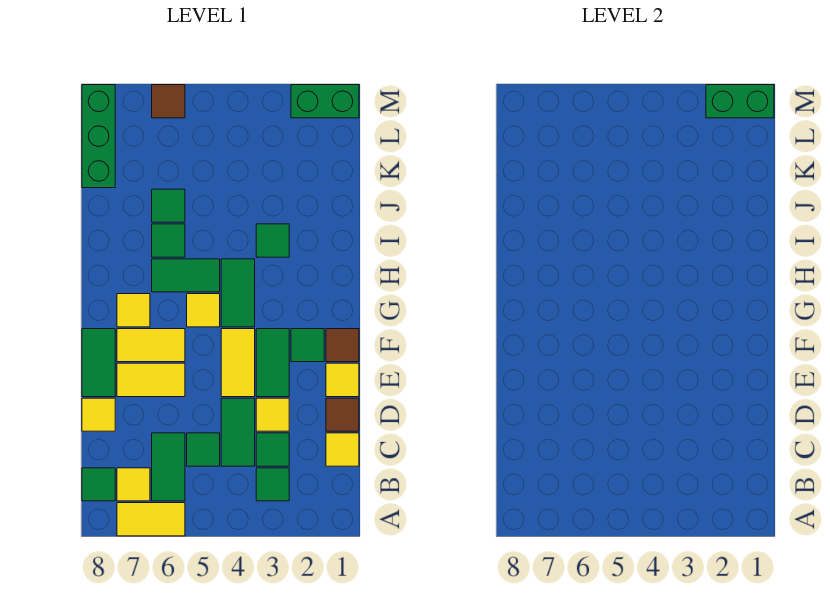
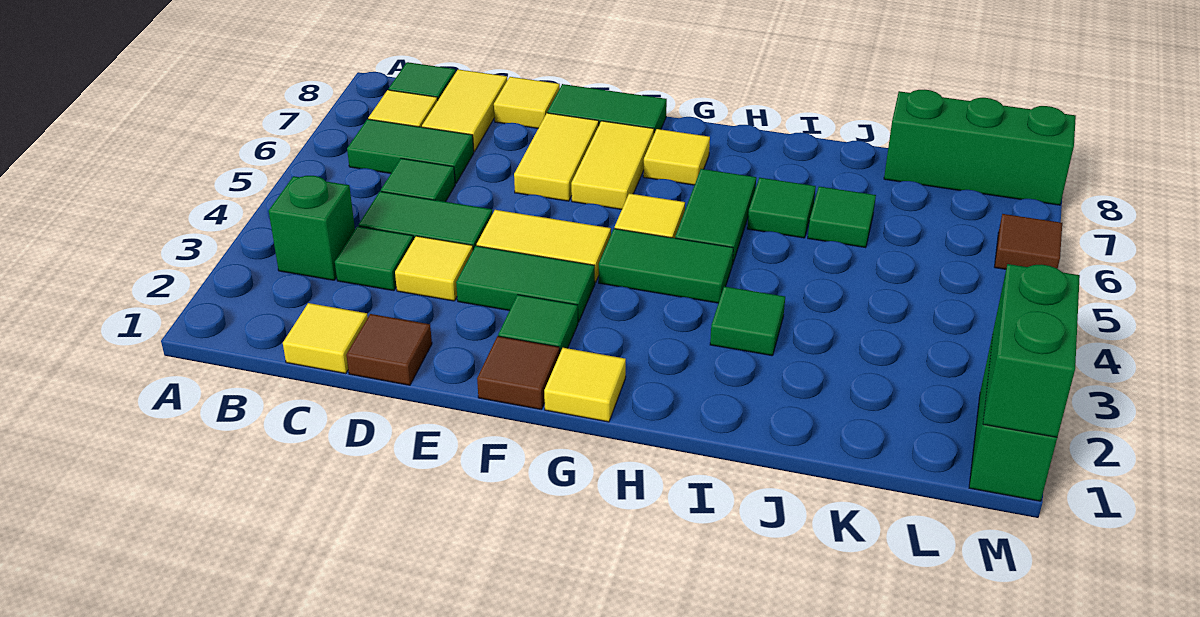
yellow tile A6:A7 level 1 -> yellow tile C7:C8 level 1
green tile B3 level 1 -> green brick B3 level 1
yellow tile E1 level 1 -> yellow tile G1 level 1

